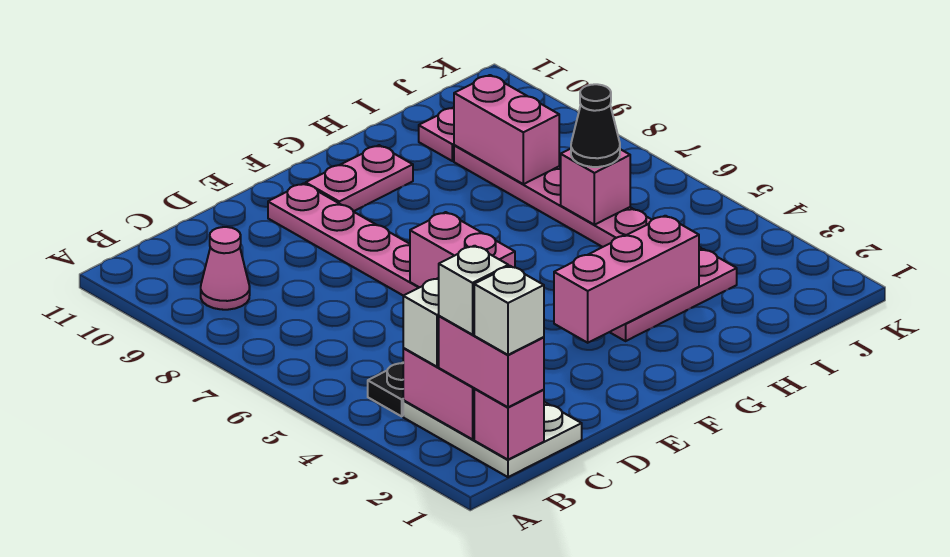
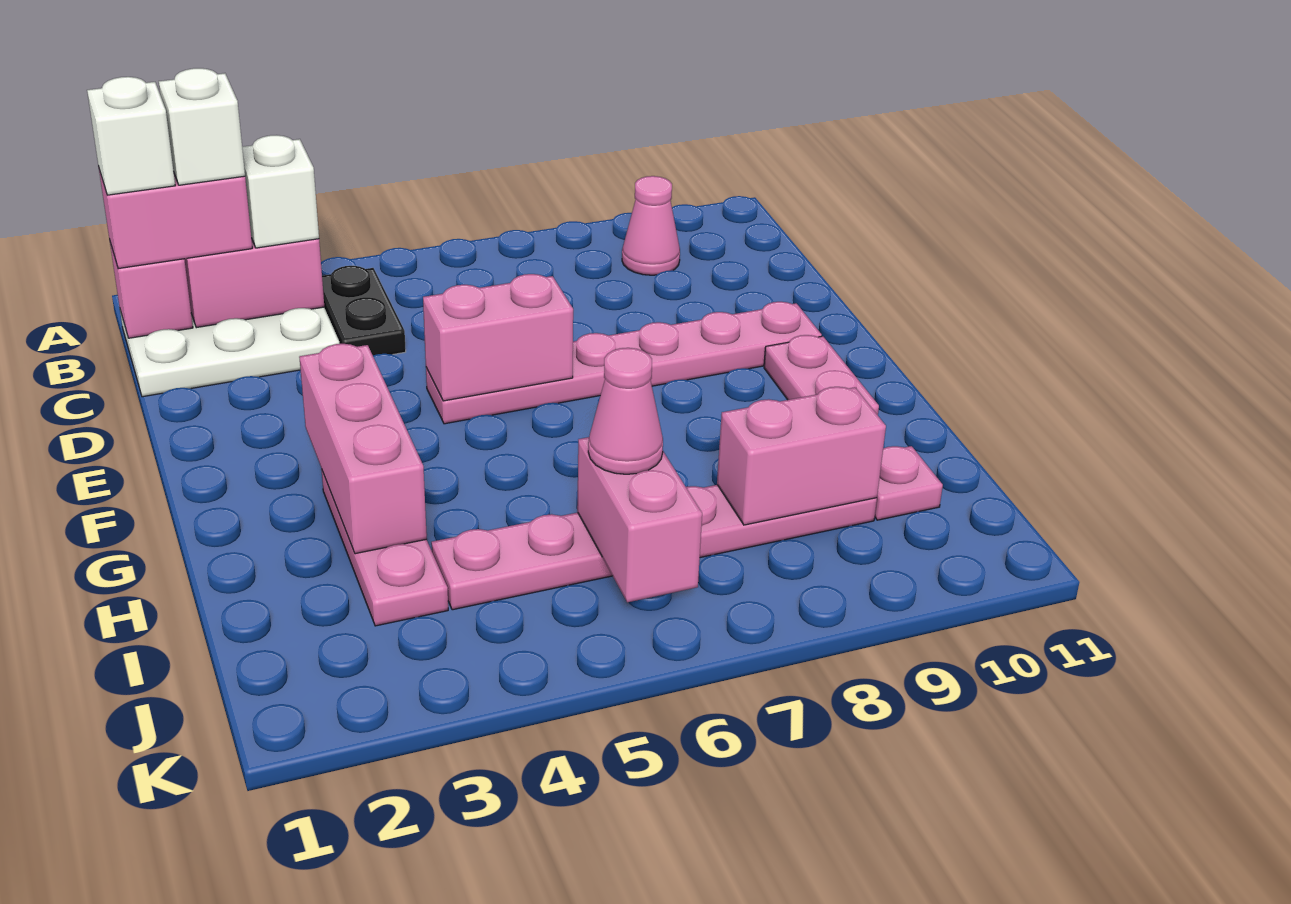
pink brick I6 level 2 -> pink brick I6:J6 level 2
black cone I6 level 3 -> pink cone I6 level 3

